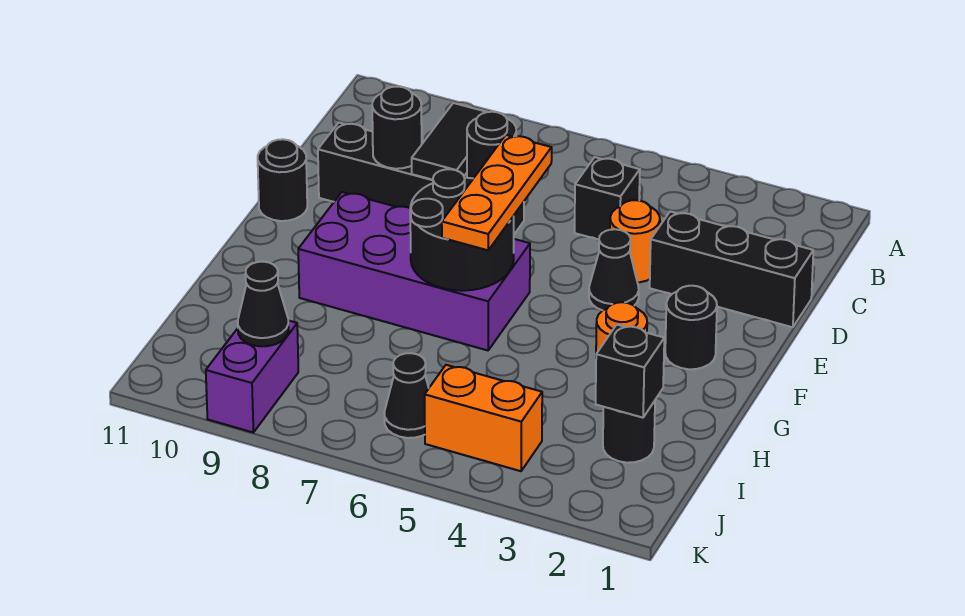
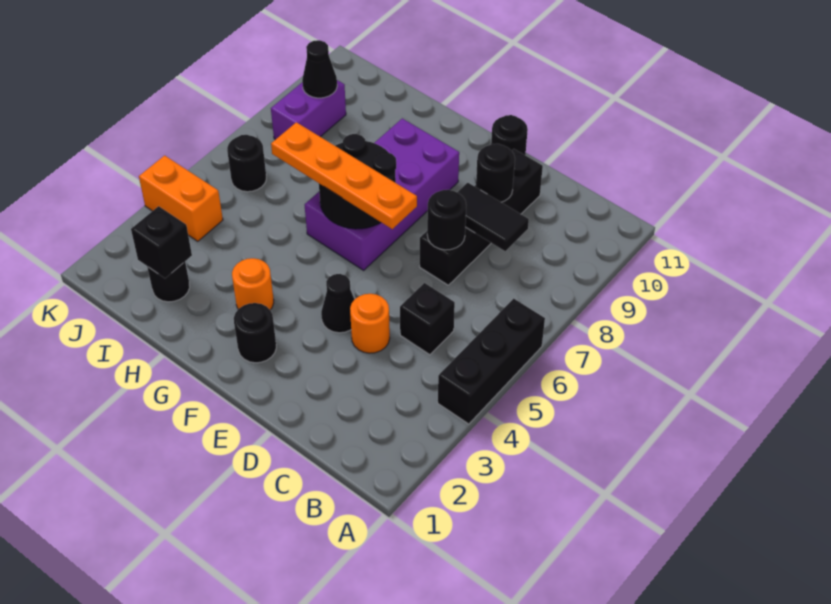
black brick D1:D3 level 1 -> black brick A4:A6 level 1
orange plate E6:G6 level 3 -> orange plate E6:H6 level 3
orange brick J4:J5 level 1 -> orange brick J4:K4 level 1
black cone J6 level 1 -> black round brick J6 level 1
purple brick J9:K9 level 1 -> purple brick J8:J9 level 1

